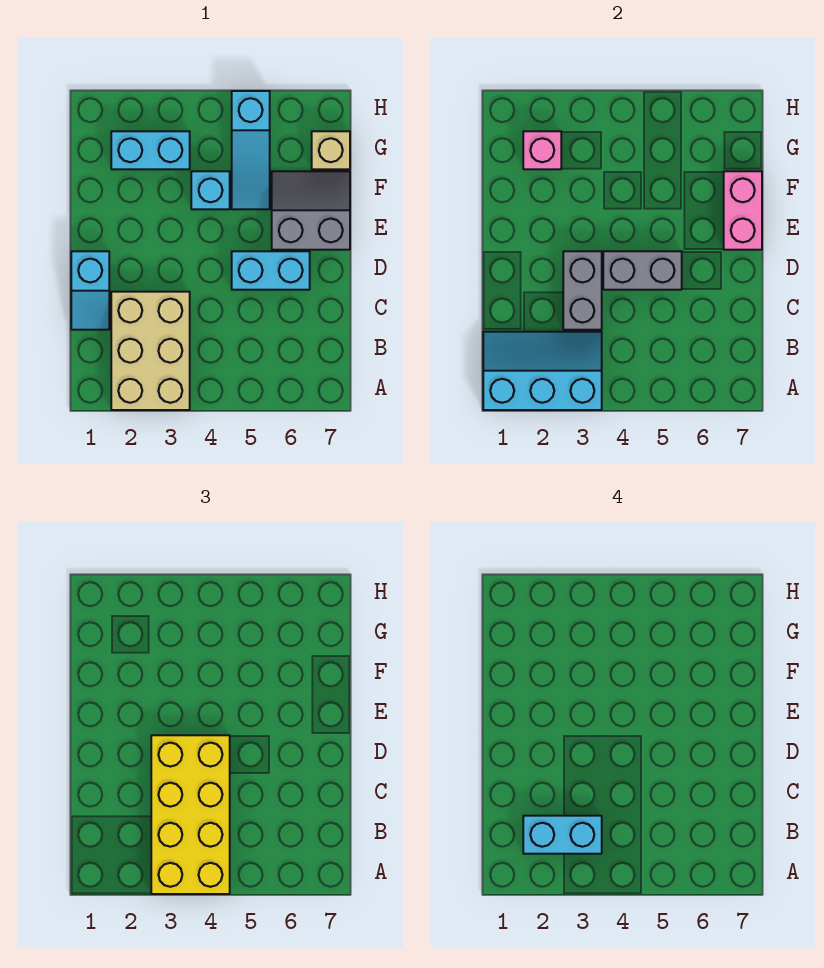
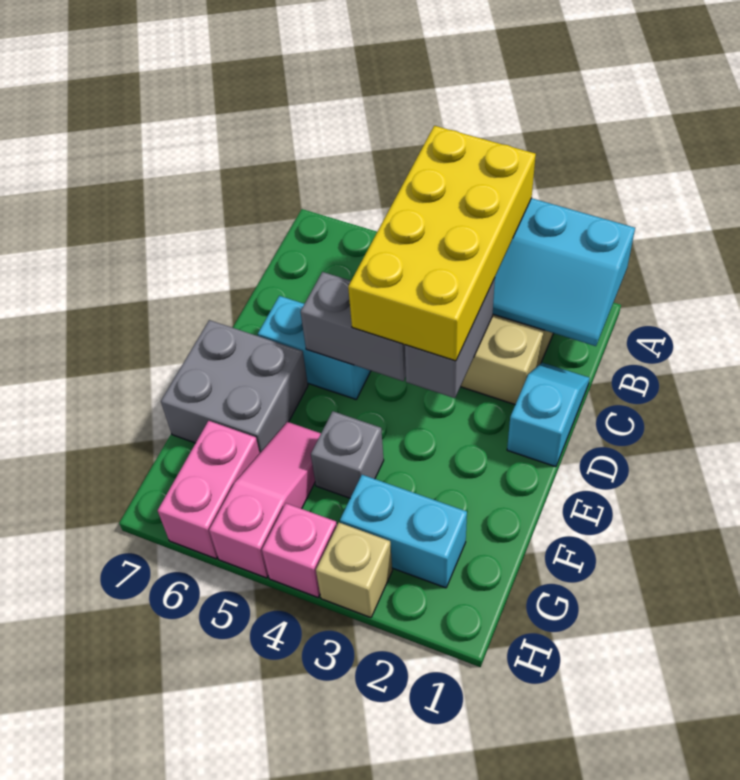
cyan brick B2:B3 level 4 -> none
grey slope E6:F7 level 1 top E -> grey brick E6:F7 level 1
pink brick E7:F7 level 2 -> pink brick G6:H6 level 1
cyan brick F4 level 1 -> grey brick F4 level 1
cyan slope F5:H5 level 1 top H -> pink slope F5:H5 level 1 top H
pink brick G2 level 2 -> pink brick H4 level 1
tan brick G7 level 1 -> tan brick H3 level 1

